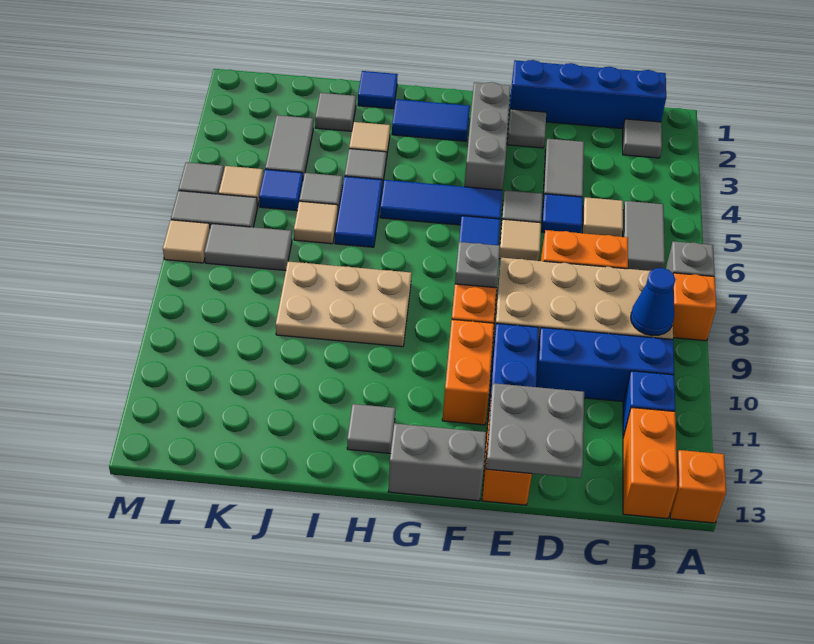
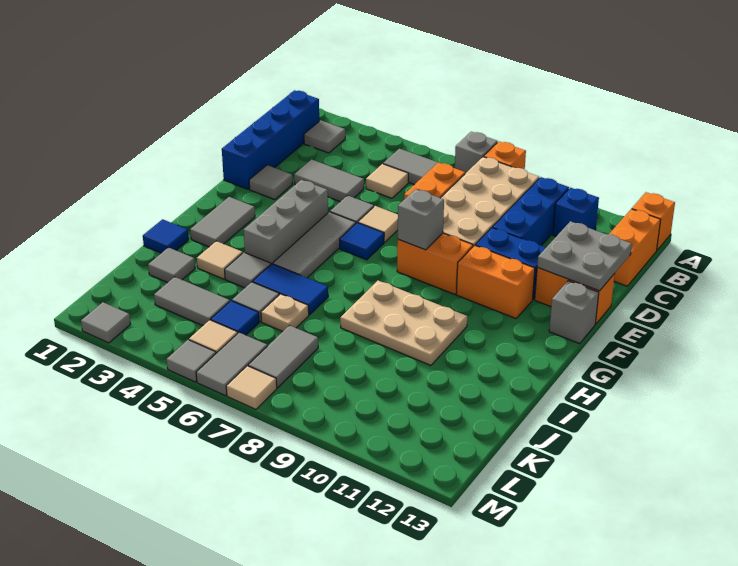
blue cone B9 level 2 -> none
orange brick B12:B13 level 1 -> orange brick B13:C13 level 1
blue tile D5 level 1 -> none
grey brick F2:F4 level 1 -> grey brick F4:H4 level 1
blue tile F5:H5 level 1 -> grey tile F5:H5 level 1
grey plate F8 level 2 -> grey brick F8 level 2
grey brick F13:G13 level 1 -> grey brick F13 level 1
blue tile G2:H2 level 1 -> grey tile G2:H2 level 1
tan plate H8:J9 level 1 -> tan plate H8:I10 level 1
grey tile H12 level 1 -> grey tile M2 level 1
tan tile J6 level 1 -> tan plate J6 level 1

